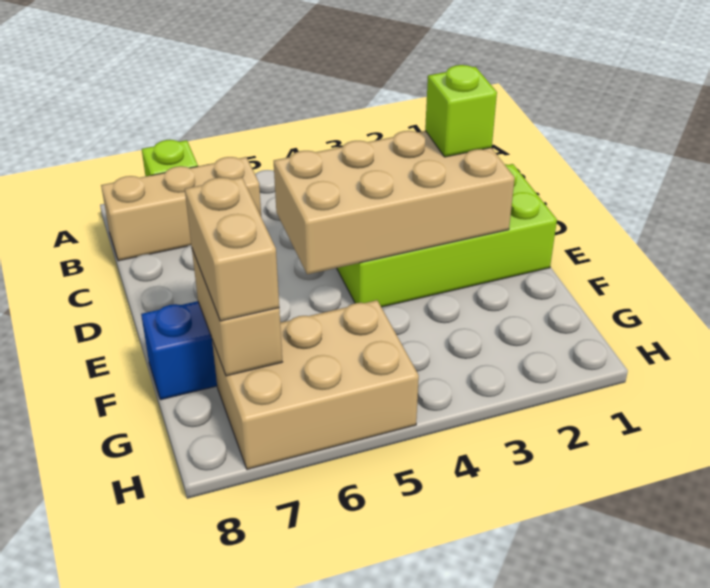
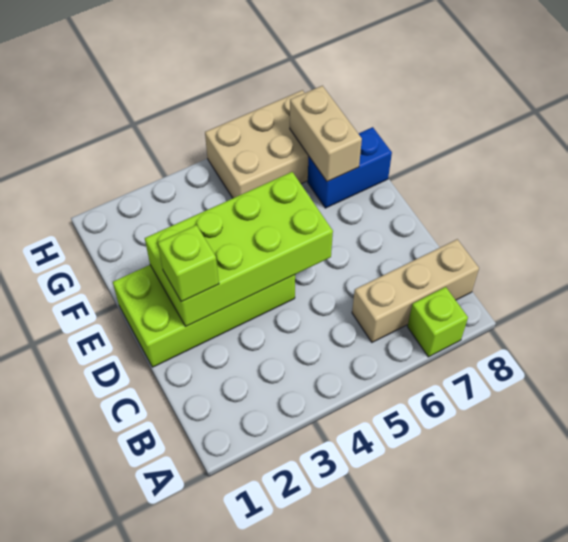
tan brick D2:E5 level 2 -> lime brick D2:E5 level 2
tan brick F7:G7 level 3 -> none

